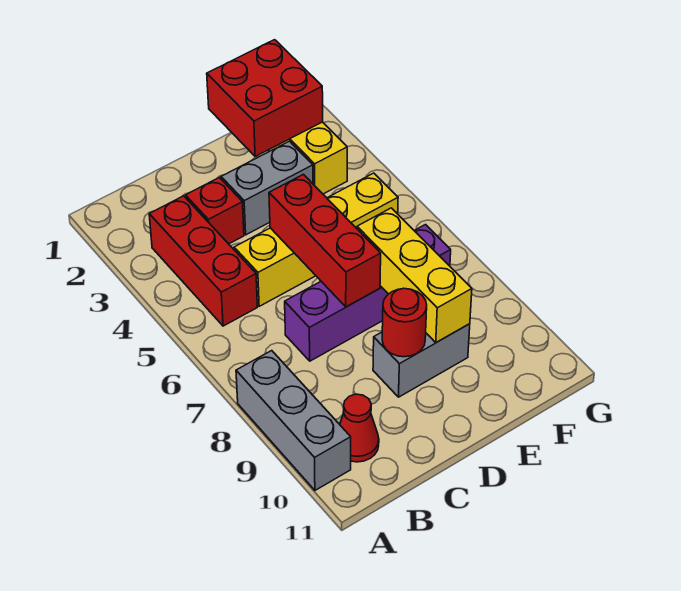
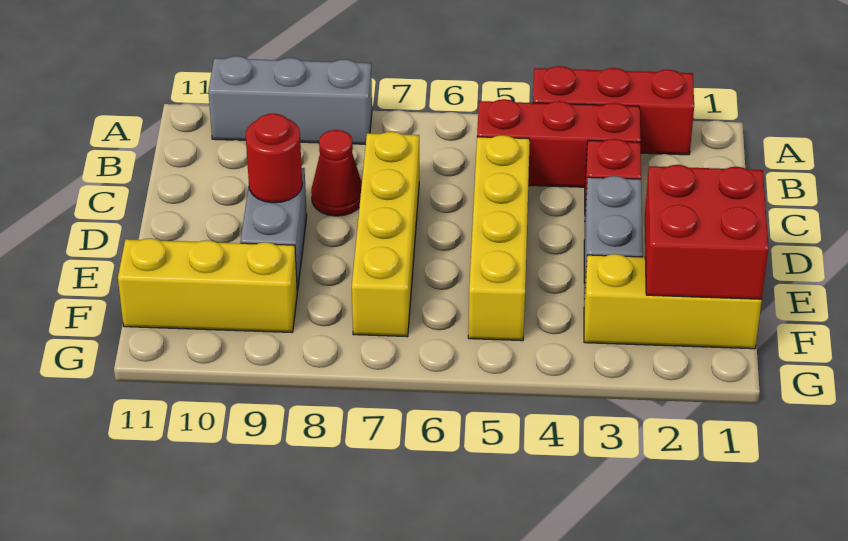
red cone B10 level 1 -> red cone C8 level 1
purple brick C7:F7 level 1 -> yellow brick C7:F7 level 1
red brick D5:D7 level 2 -> red brick A2:A4 level 1
yellow brick E7:E9 level 2 -> yellow brick F9:F11 level 1

